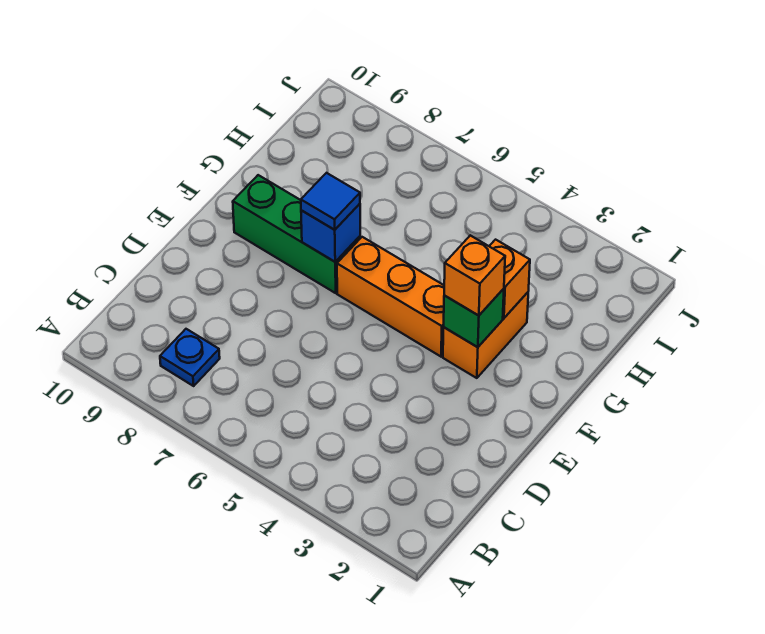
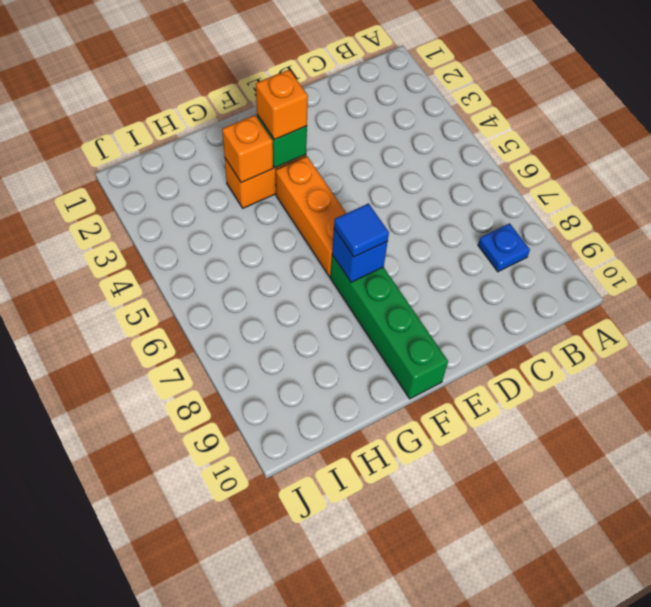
green brick F7:F9 level 1 -> green brick F7:F10 level 1

